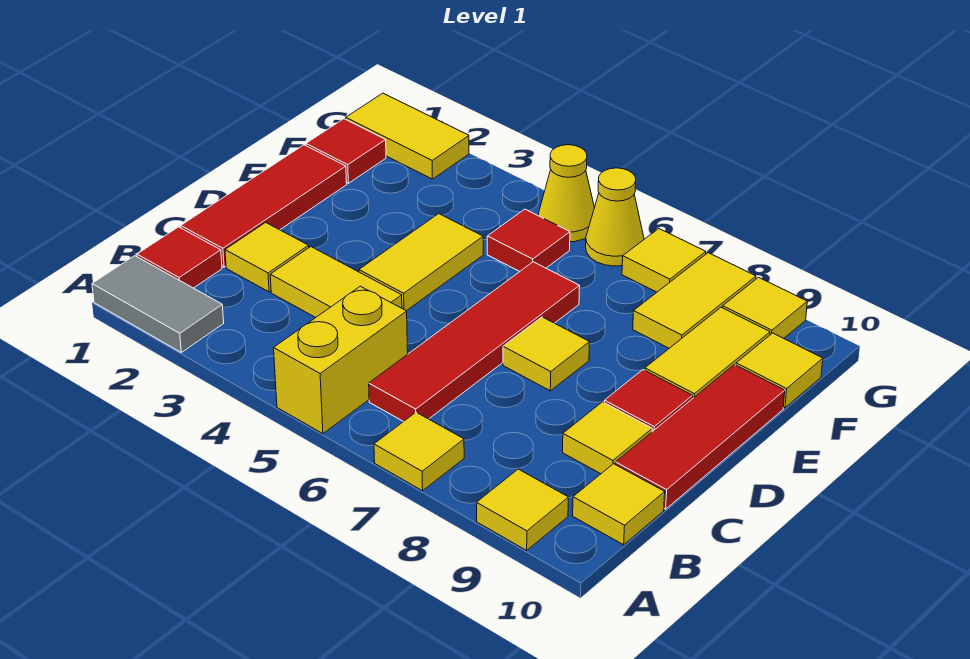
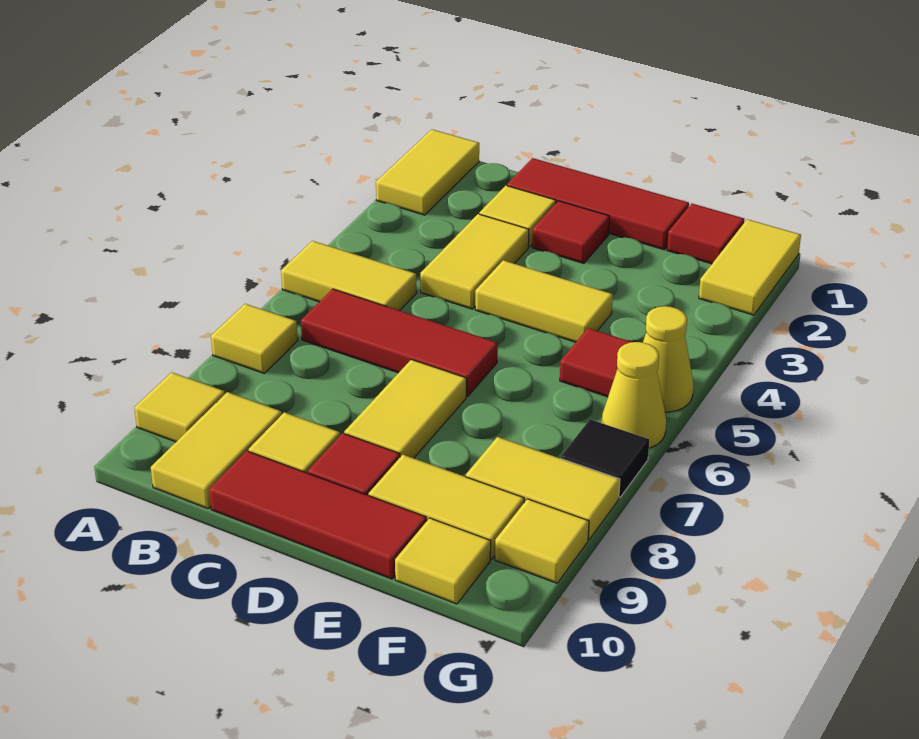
grey tile A1:A2 level 1 -> yellow tile A1:A2 level 1
yellow brick A5:B5 level 1 -> yellow tile A5:B5 level 1
red tile B1 level 1 -> red tile D2 level 1
red tile B6:E6 level 1 -> red tile B6:D6 level 1
yellow tile B10 level 1 -> yellow tile B9:B10 level 1
yellow tile D7 level 1 -> yellow tile D7:D8 level 1
yellow tile G7 level 1 -> black tile G7 level 1

